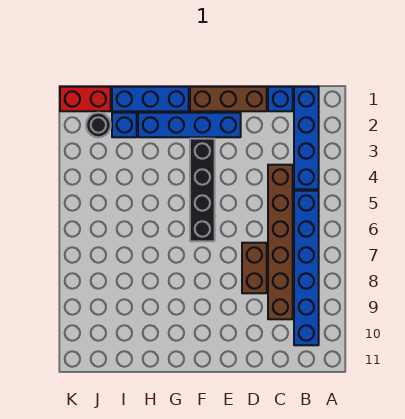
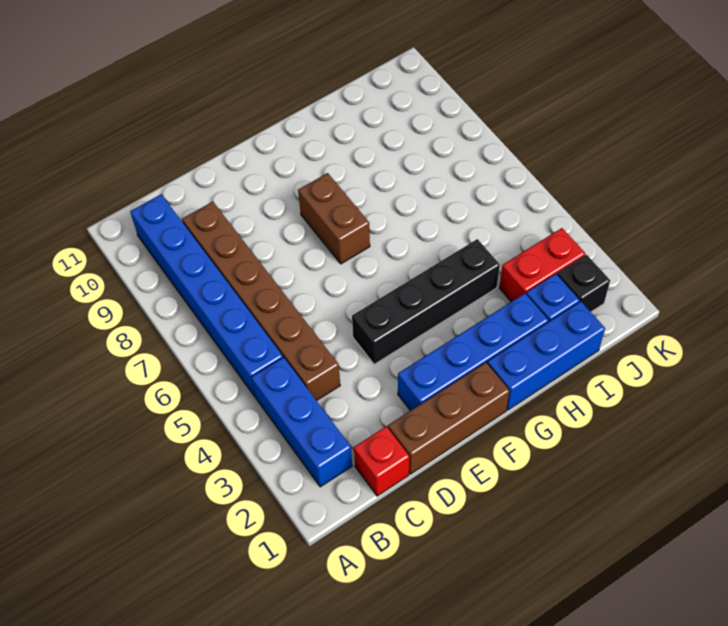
blue brick B1:B4 level 1 -> blue brick B2:B4 level 1
blue brick C1 level 1 -> red brick C1 level 1
brown brick D7:D8 level 1 -> brown brick F7:F8 level 1
black brick F3:F6 level 1 -> black brick E4:H4 level 1
red brick J1:K1 level 1 -> red brick I3:J3 level 1
black round brick J2 level 1 -> black brick J2 level 1

